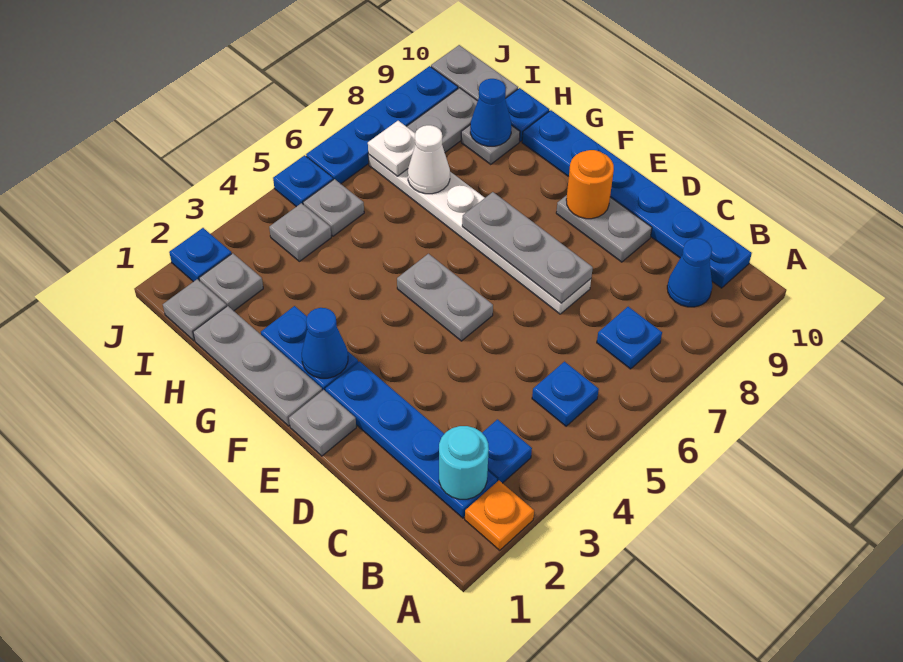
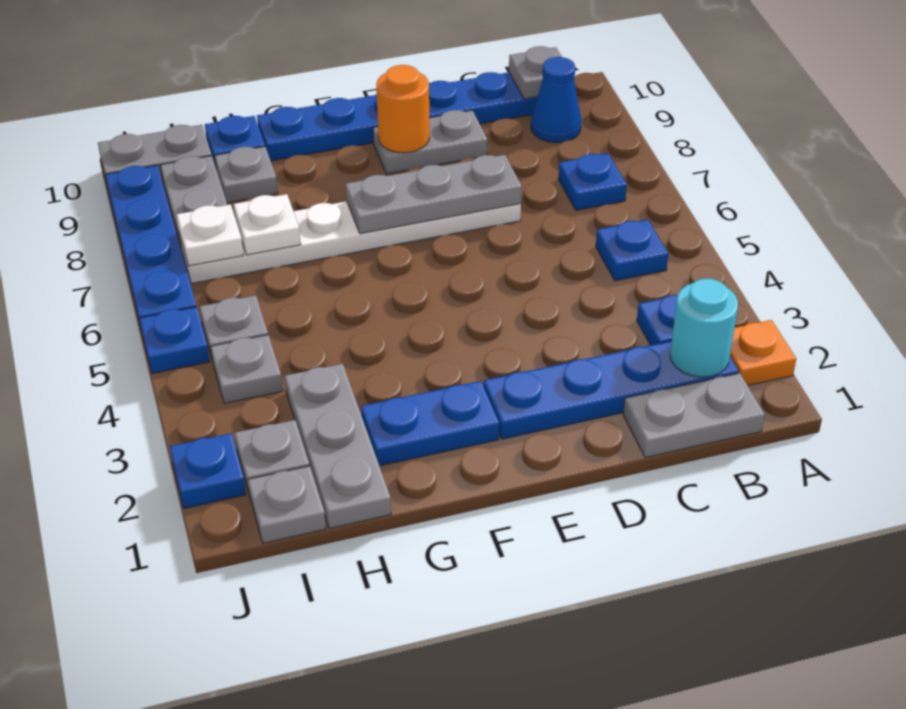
grey plate E1 level 1 -> grey plate B10 level 2
grey plate E5:F5 level 1 -> grey plate B1:C1 level 1
grey plate F1:H1 level 1 -> grey plate H1:H3 level 1
blue cone F2 level 2 -> none
white cone H7 level 2 -> white plate H7 level 2
blue cone H9 level 2 -> none

